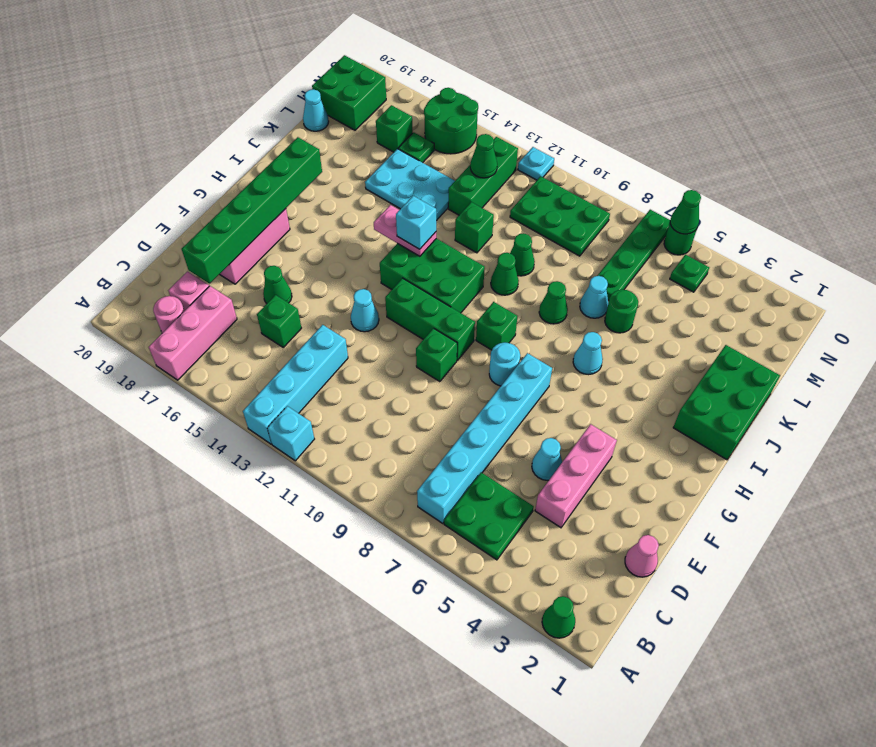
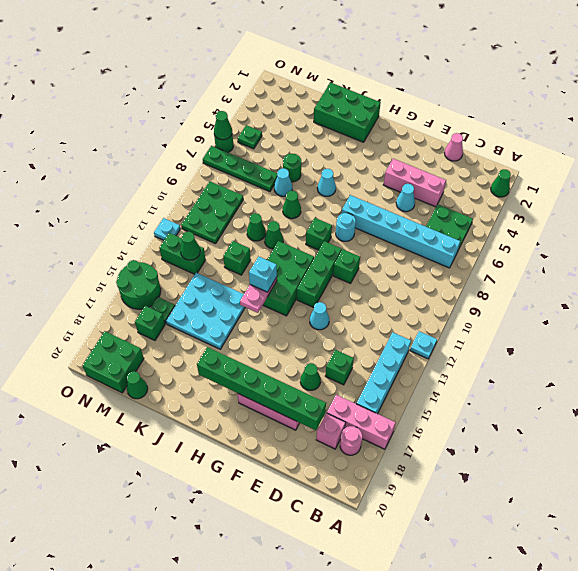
cyan brick A12 level 1 -> cyan plate A12 level 1
cyan brick A13:D13 level 1 -> cyan brick B13:B16 level 1
cyan plate K14:L16 level 1 -> cyan plate J14:L16 level 1
green brick L13:N13 level 1 -> green brick M13:N13 level 1
cyan cone L20 level 1 -> green cone L20 level 1

